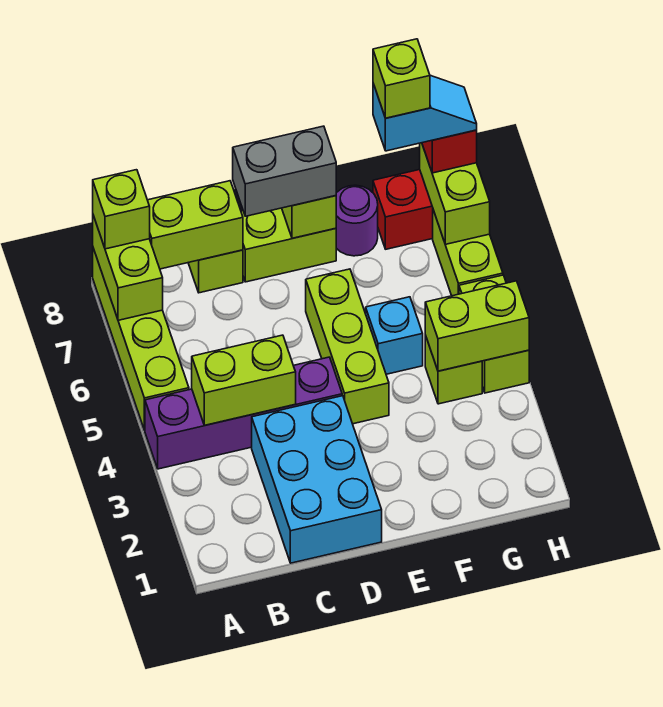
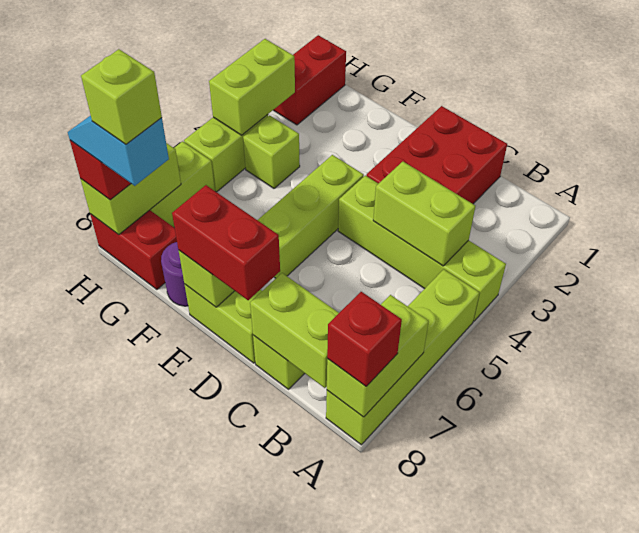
purple brick A4:D4 level 1 -> lime brick A4:D4 level 1
lime brick A8 level 3 -> red brick A8 level 3
cyan brick C1:D3 level 1 -> red brick C1:D3 level 1
grey brick D8:E8 level 3 -> red brick D8:E8 level 3
cyan brick F5 level 1 -> none
lime brick G4:H4 level 2 -> lime brick H3:H4 level 2
none -> red brick H1:H2 level 1

